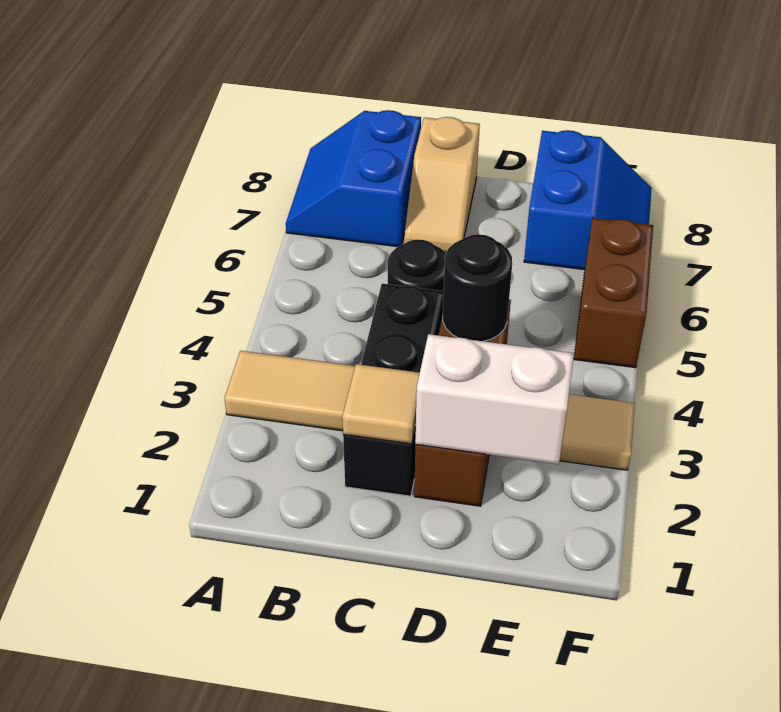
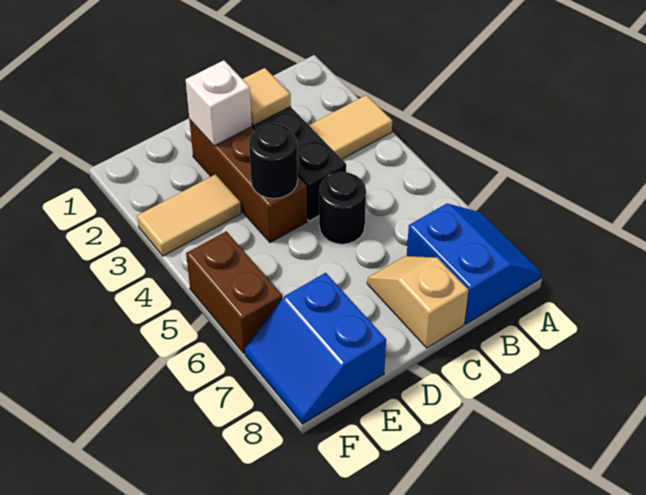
white brick D2:E2 level 2 -> white brick D2 level 2

